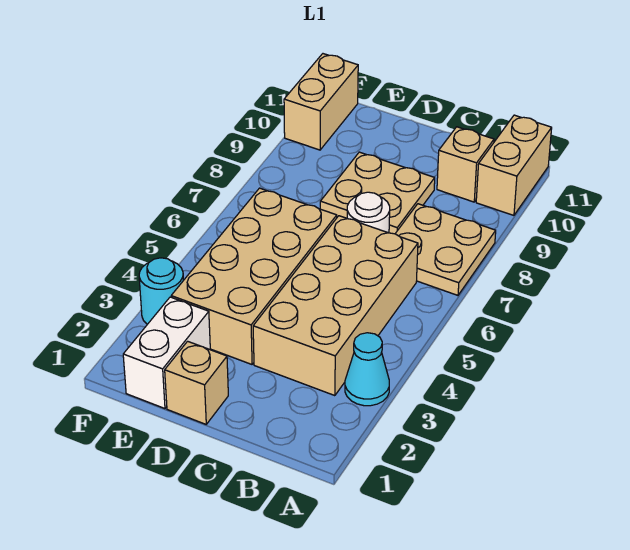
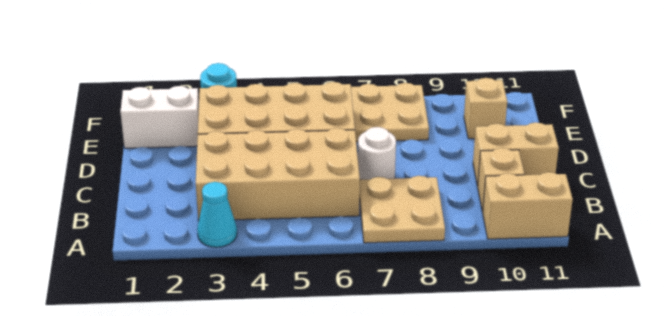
tan plate C8:D9 level 1 -> tan plate E7:F8 level 1
tan brick D1 level 1 -> tan brick E10 level 1
tan brick F10:F11 level 1 -> tan brick C10:C11 level 1

